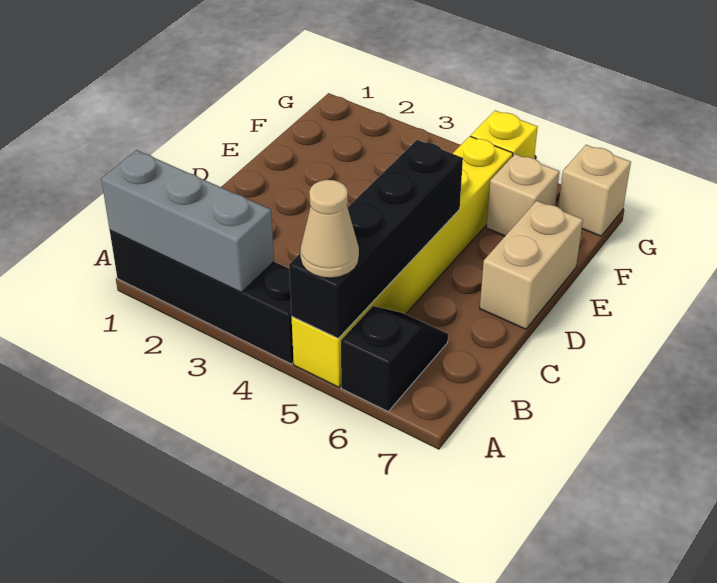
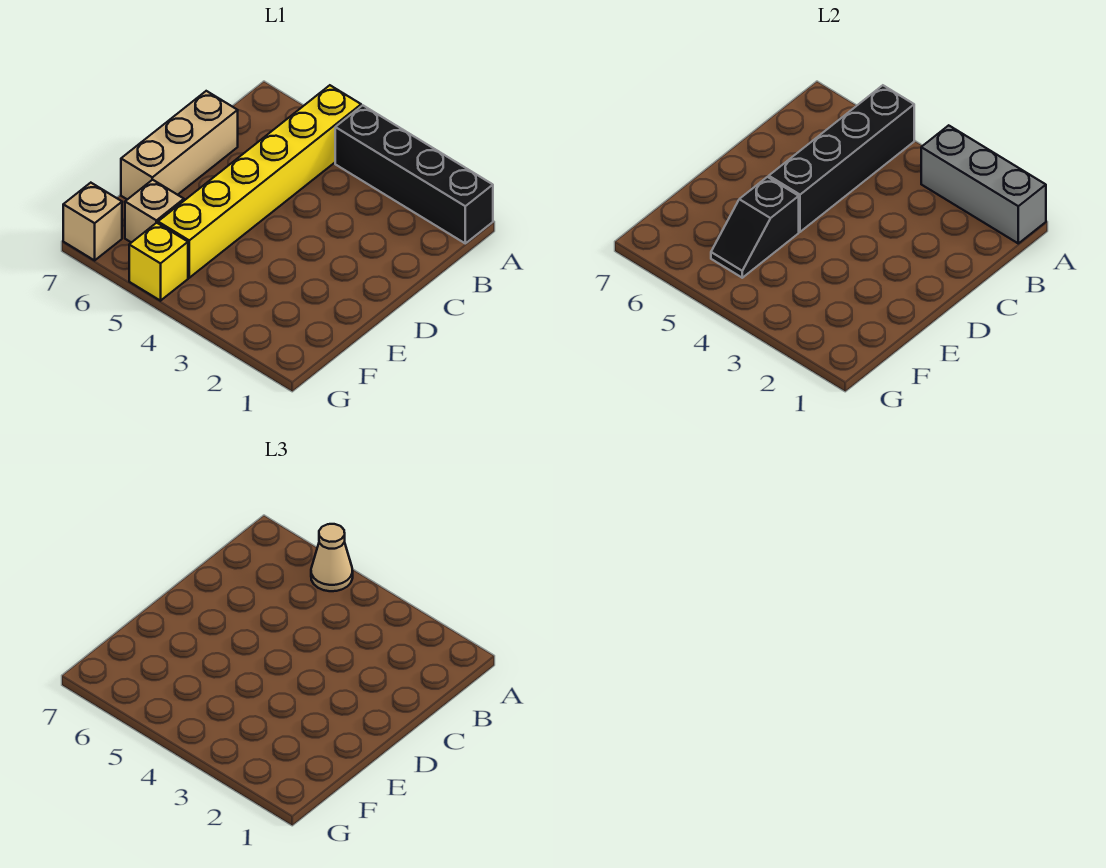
black slope A6:B6 level 1 top A -> black slope E5:F5 level 2 top E
tan brick D7:E7 level 1 -> tan brick C7:E7 level 1

